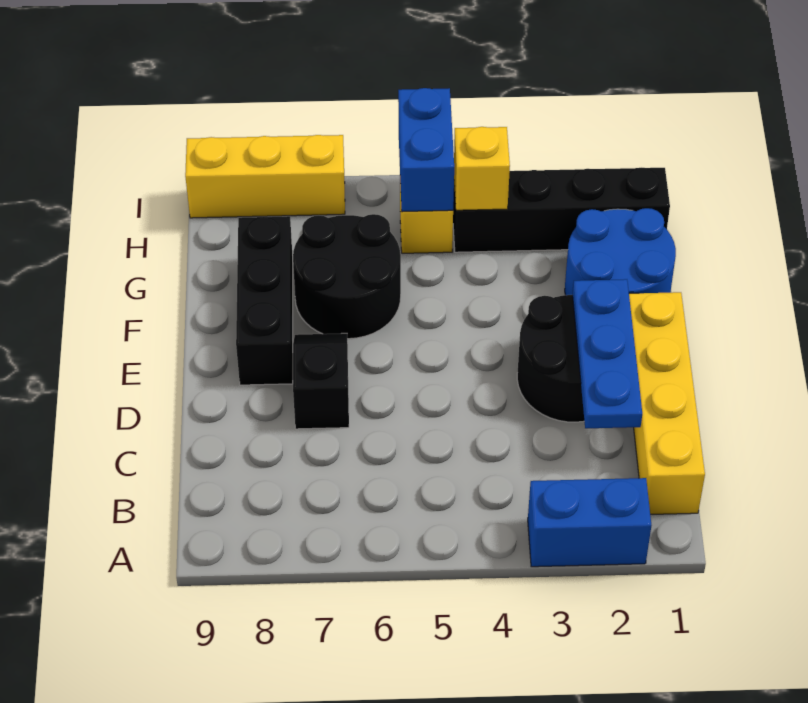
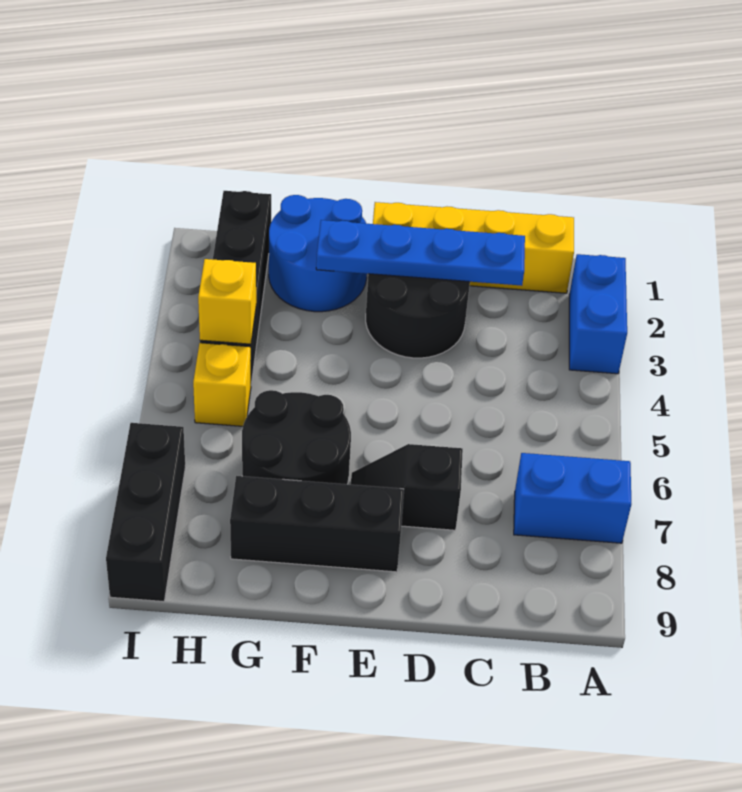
blue plate C2:E2 level 2 -> blue plate C2:F2 level 2
blue brick H5:I5 level 2 -> blue brick A7:B7 level 1
yellow brick I7:I9 level 1 -> black brick I7:I9 level 1

